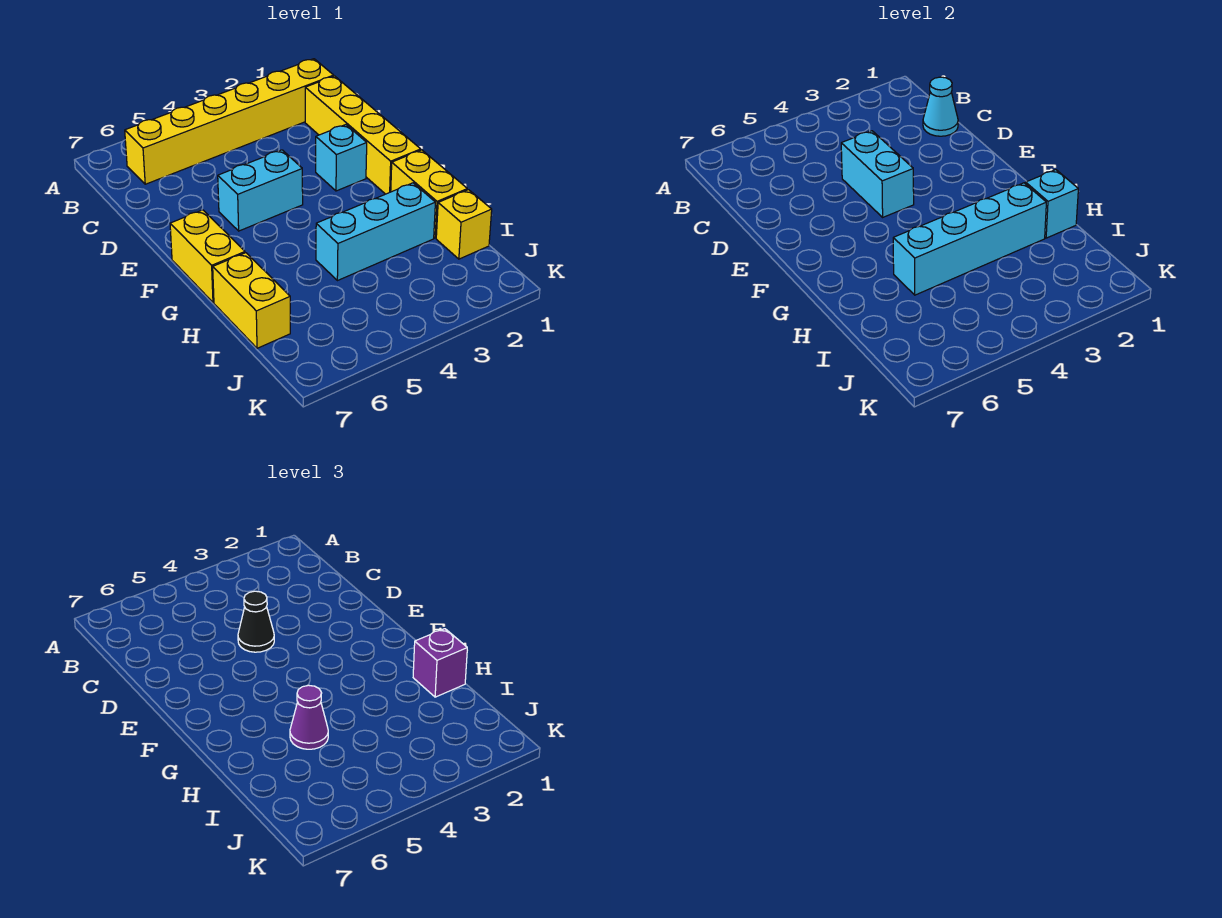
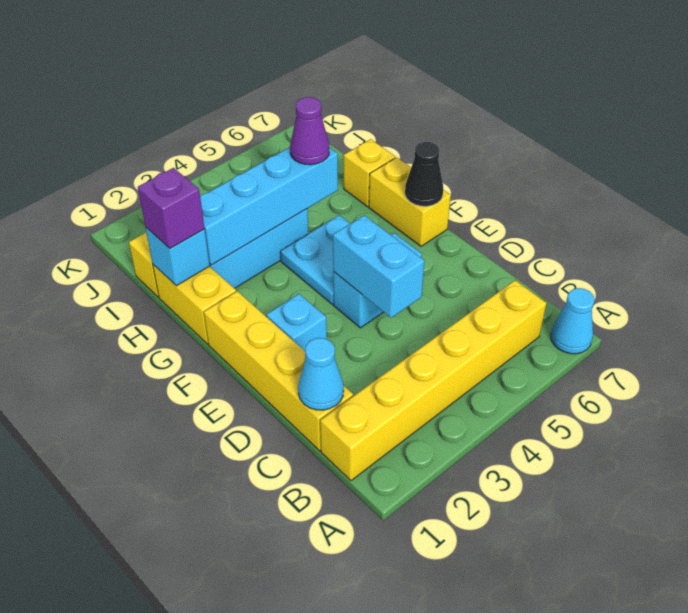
none -> cyan cone A7 level 1
black cone D4 level 3 -> black cone F7 level 2
none -> cyan plate F4:G5 level 1
yellow brick H7:I7 level 1 -> yellow brick H7 level 1

